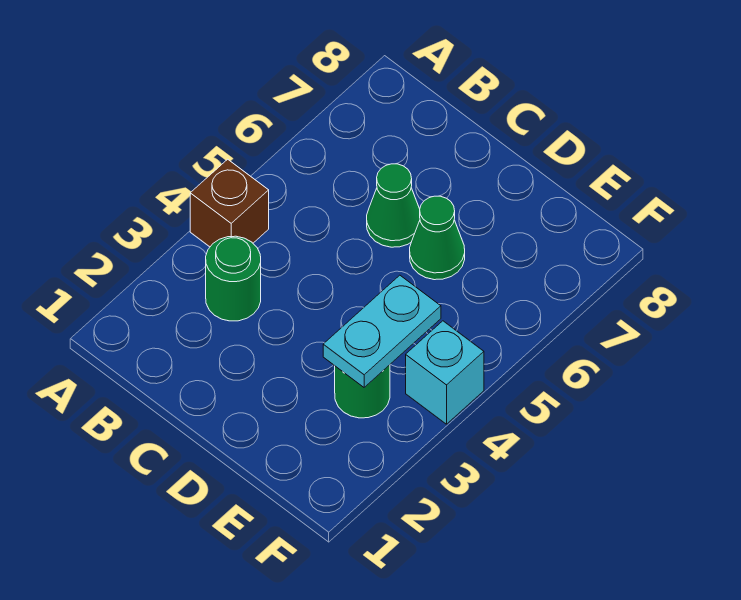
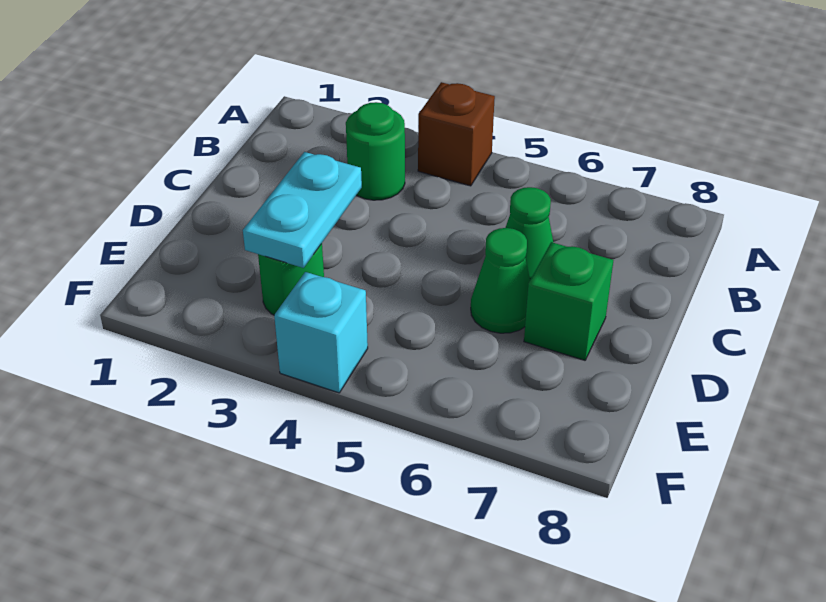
none -> green brick D7 level 1
cyan plate E3:E4 level 2 -> cyan plate D3:E3 level 2

